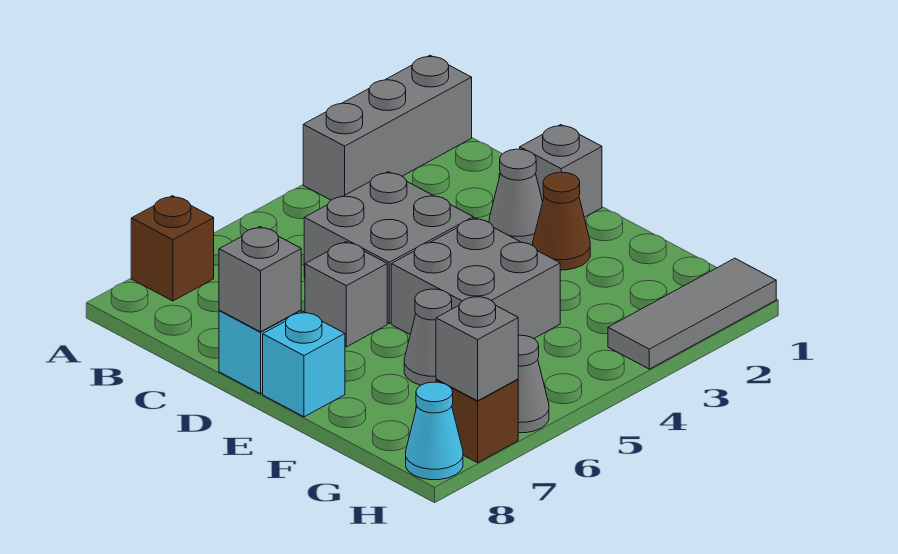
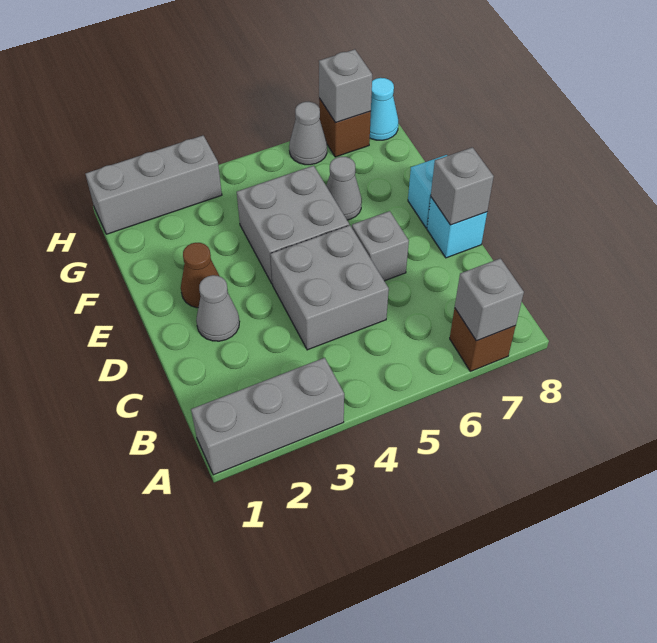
grey brick D1 level 1 -> grey brick A7 level 2
grey tile H1:H3 level 1 -> grey brick H1:H3 level 1

